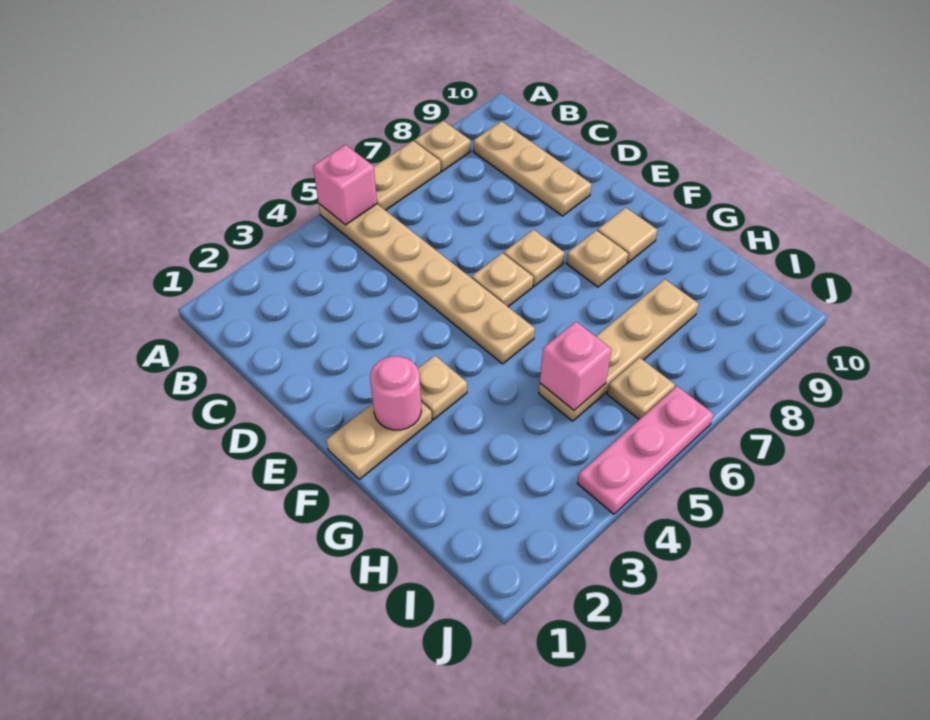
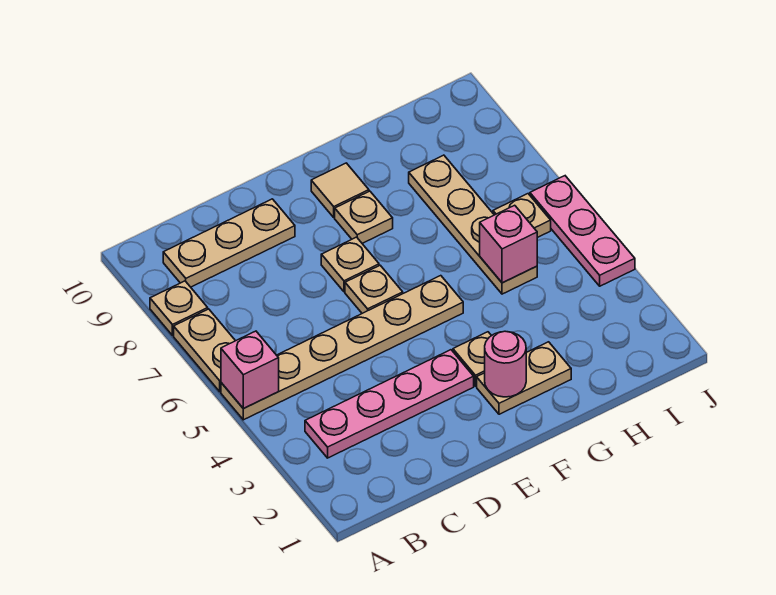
none -> pink plate B3:E3 level 1
tan plate F1:F2 level 1 -> tan plate F2:G2 level 1

